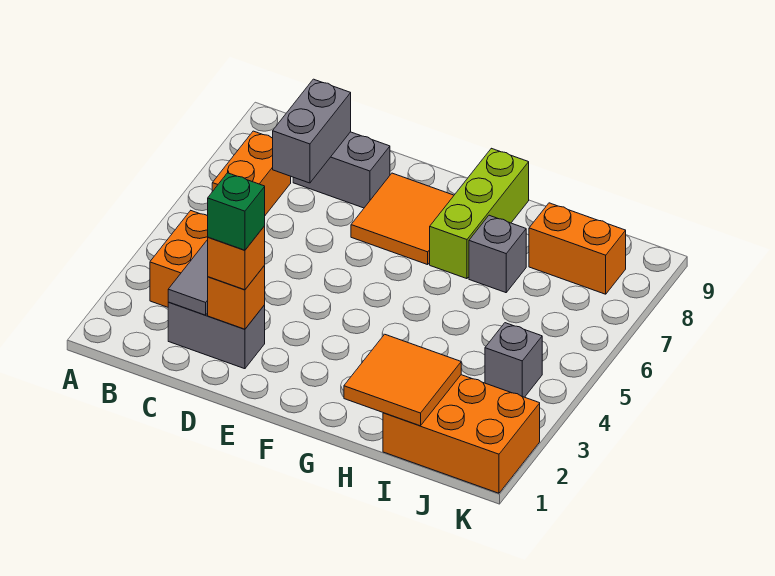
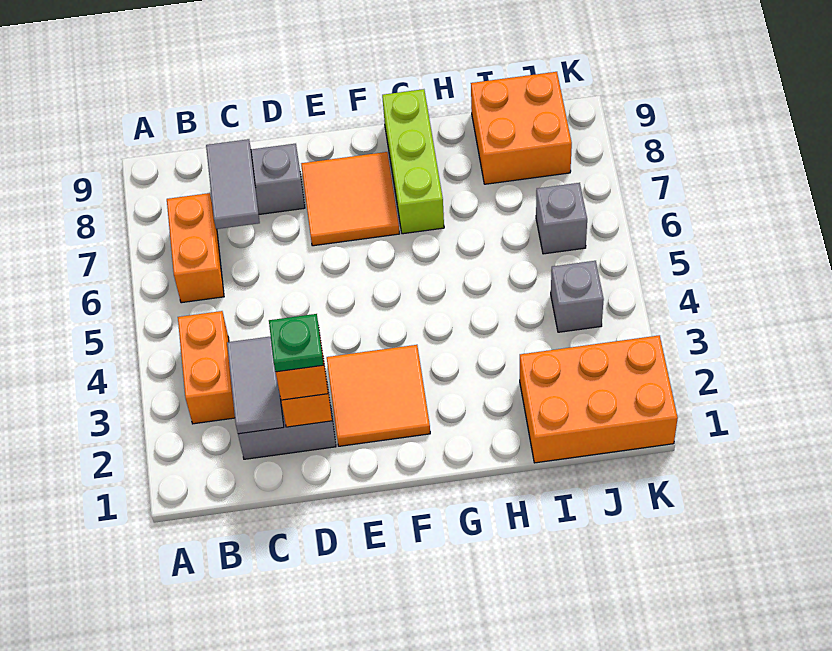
grey brick C7:C8 level 2 -> grey tile C7:C8 level 2
green brick D2 level 4 -> green plate D2 level 4
orange tile H1:I2 level 2 -> orange tile E2:F3 level 1
grey brick H7 level 1 -> grey brick J6 level 1
orange brick I8:J8 level 1 -> orange brick I8:J9 level 1

